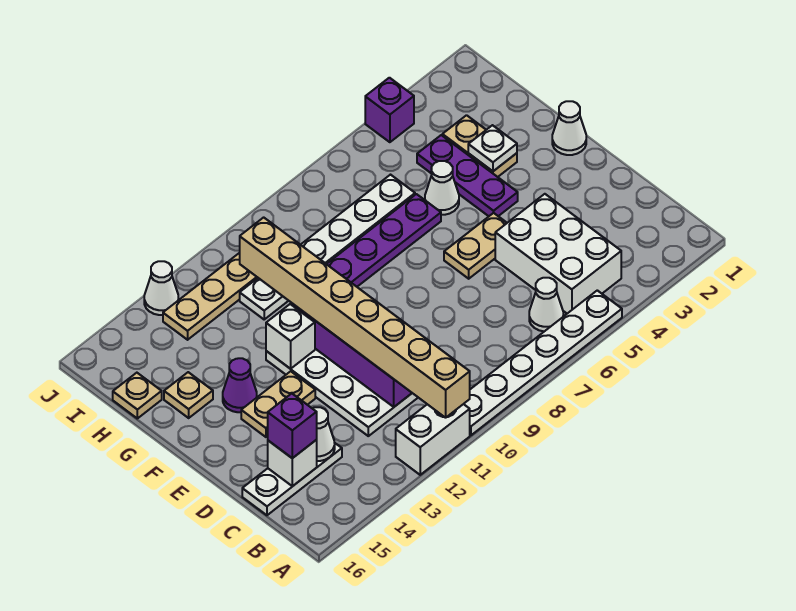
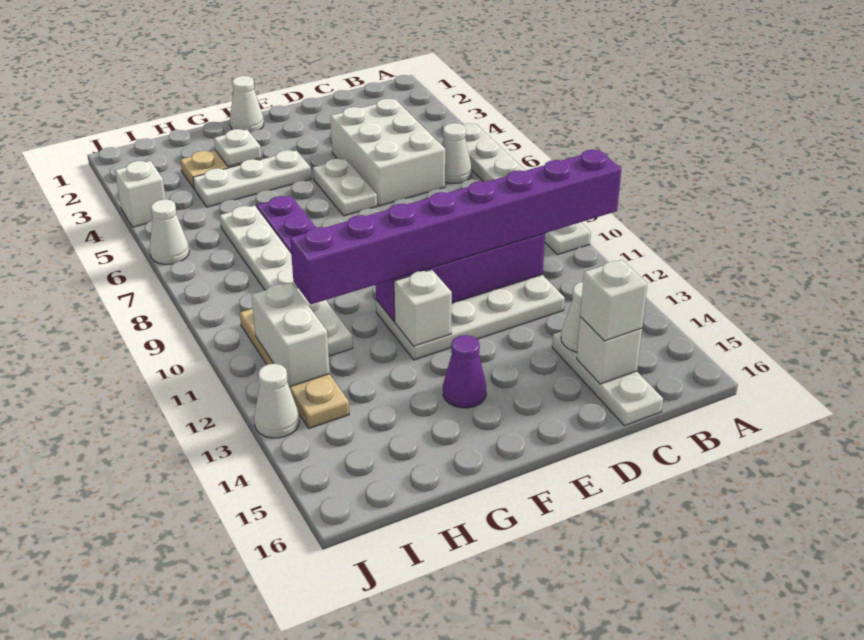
white brick A11:A12 level 1 -> white brick I11:I12 level 2
tan brick A11:H11 level 3 -> purple brick A11:H11 level 3
white brick B4:D5 level 1 -> white brick C4:D6 level 1
purple brick C15 level 3 -> white brick C15 level 3
tan plate E5:E6 level 1 -> white plate E5:E6 level 1
tan plate E13:E14 level 1 -> none
purple plate F4:H4 level 1 -> white plate F4:H4 level 1
white cone G5 level 1 -> white cone J6 level 1
tan plate G15 level 1 -> none
tan plate H16 level 1 -> none
purple brick J4 level 1 -> white brick J4 level 1

